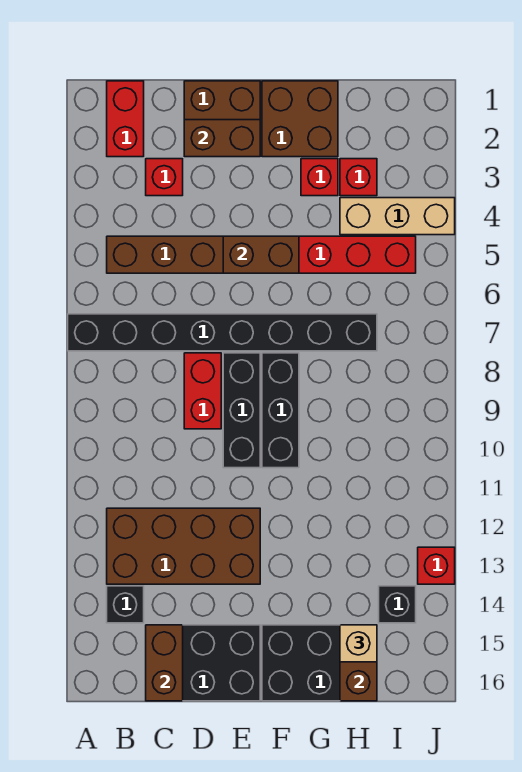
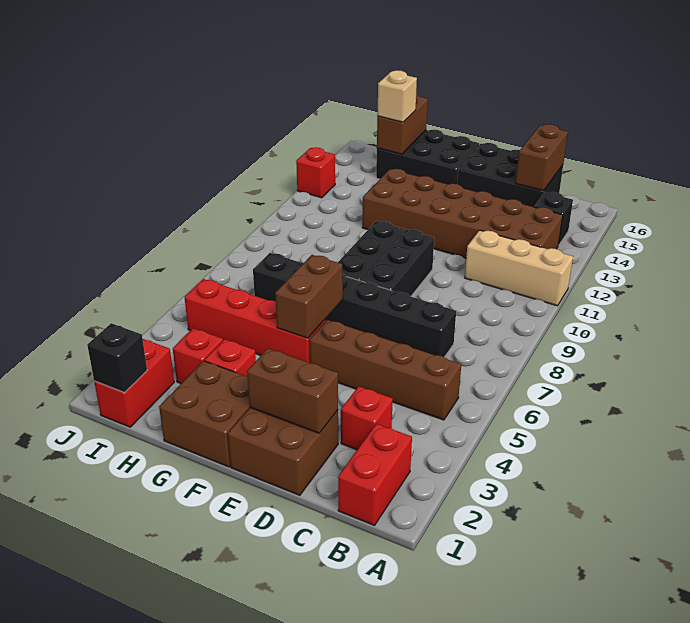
black brick A7:H7 level 1 -> black brick C7:H7 level 1
brown brick B12:E13 level 1 -> brown brick B12:G13 level 1
red brick D8:D9 level 1 -> red brick I1:I2 level 1
brown brick E5:F5 level 2 -> brown brick F5:F6 level 2
tan brick H4:J4 level 1 -> tan brick A11:C11 level 1
black brick I14 level 1 -> black brick I1 level 2

